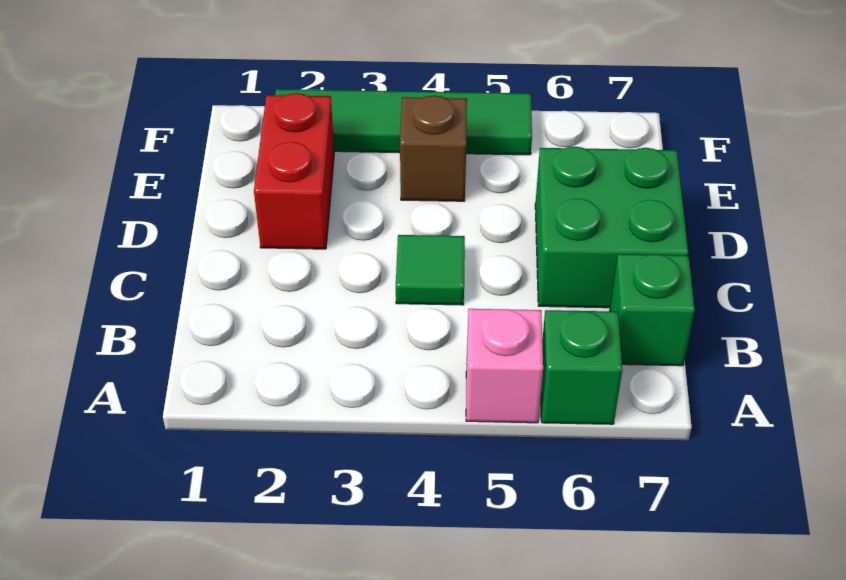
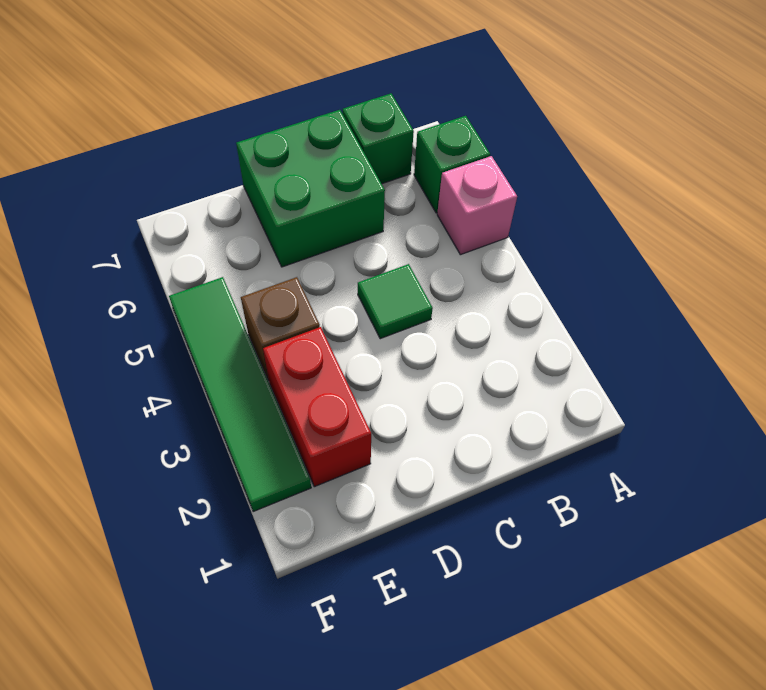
red brick D2:E2 level 1 -> red brick E2:E3 level 1

